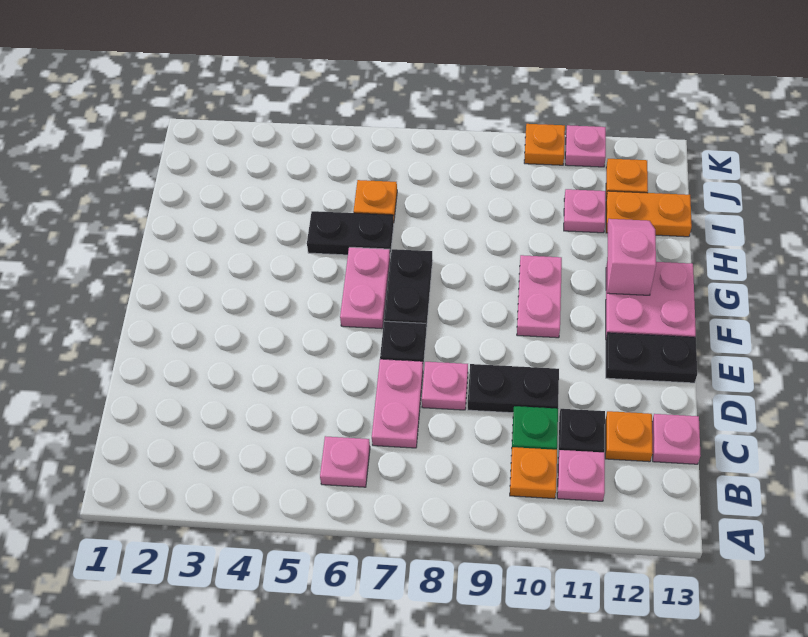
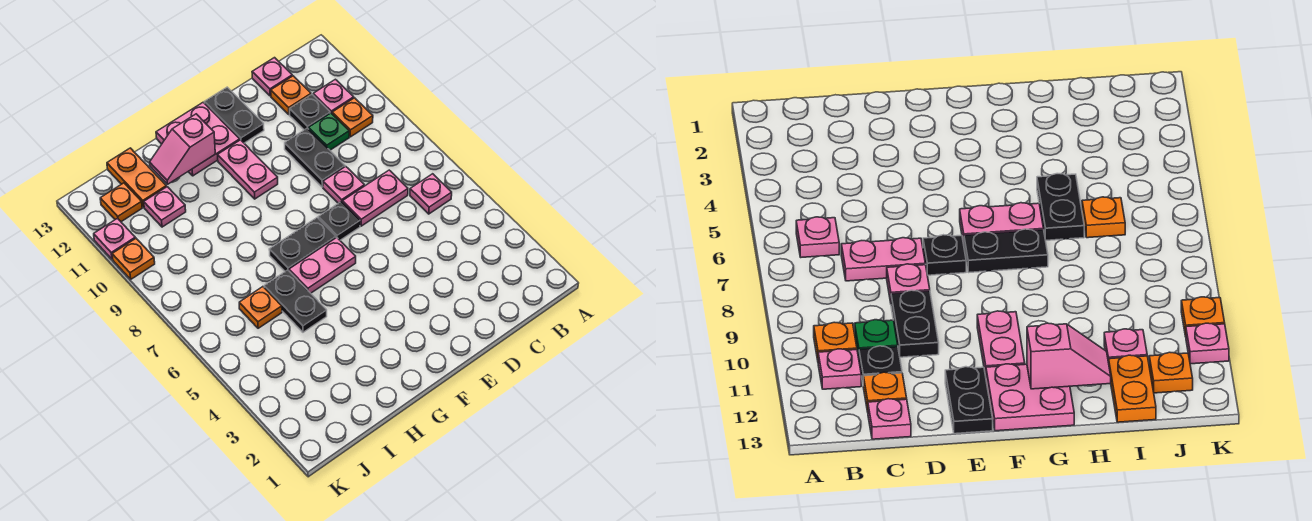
pink plate F10:G10 level 1 -> pink plate F10:F11 level 1

